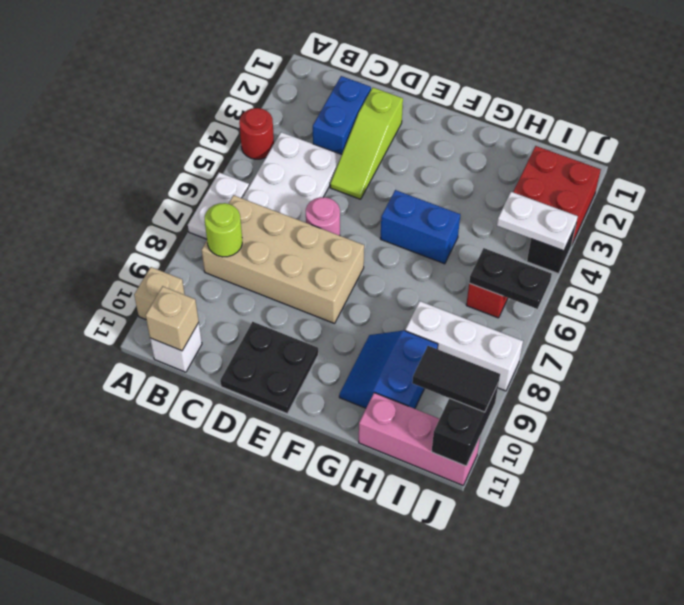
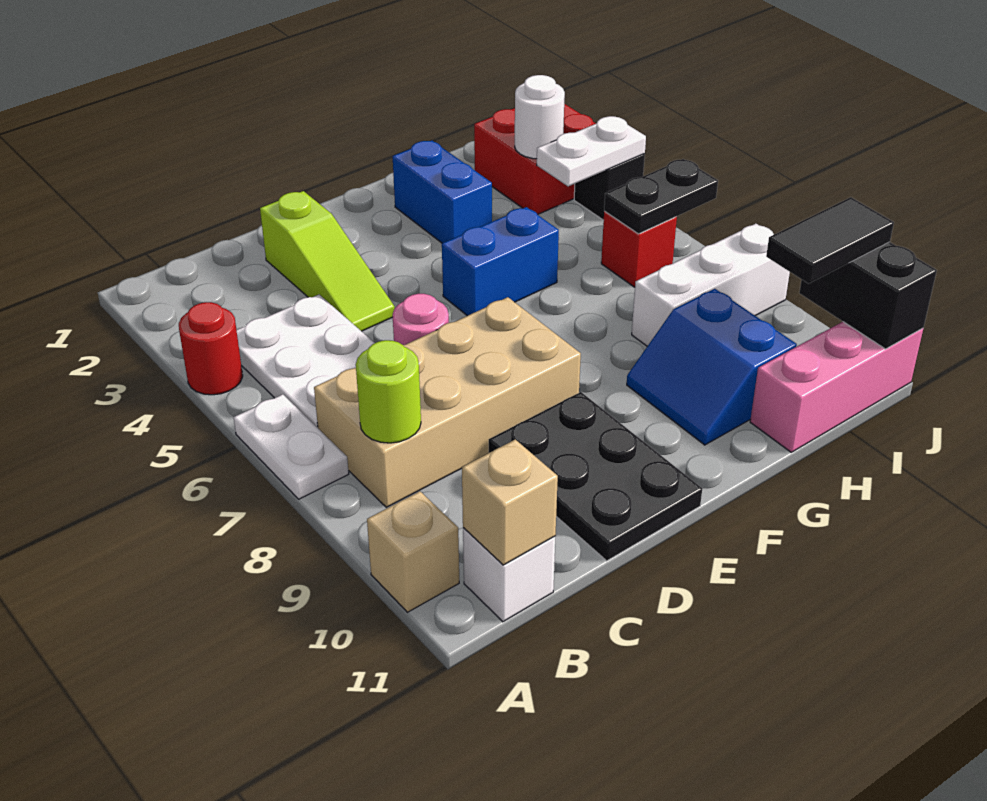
blue brick C2:C3 level 1 -> blue brick G2:G3 level 1
black plate D10:E11 level 1 -> black plate D9:E11 level 1
none -> white round brick I3 level 2

